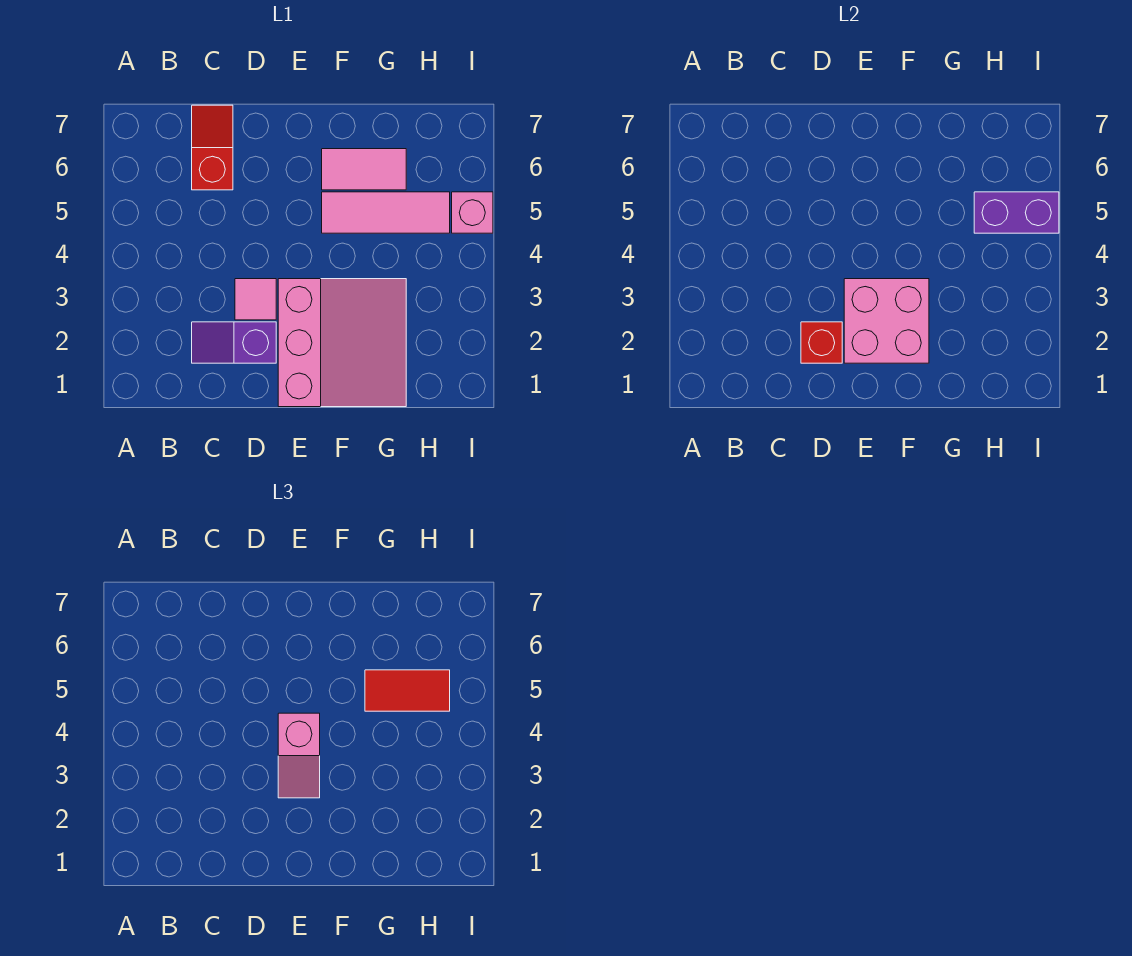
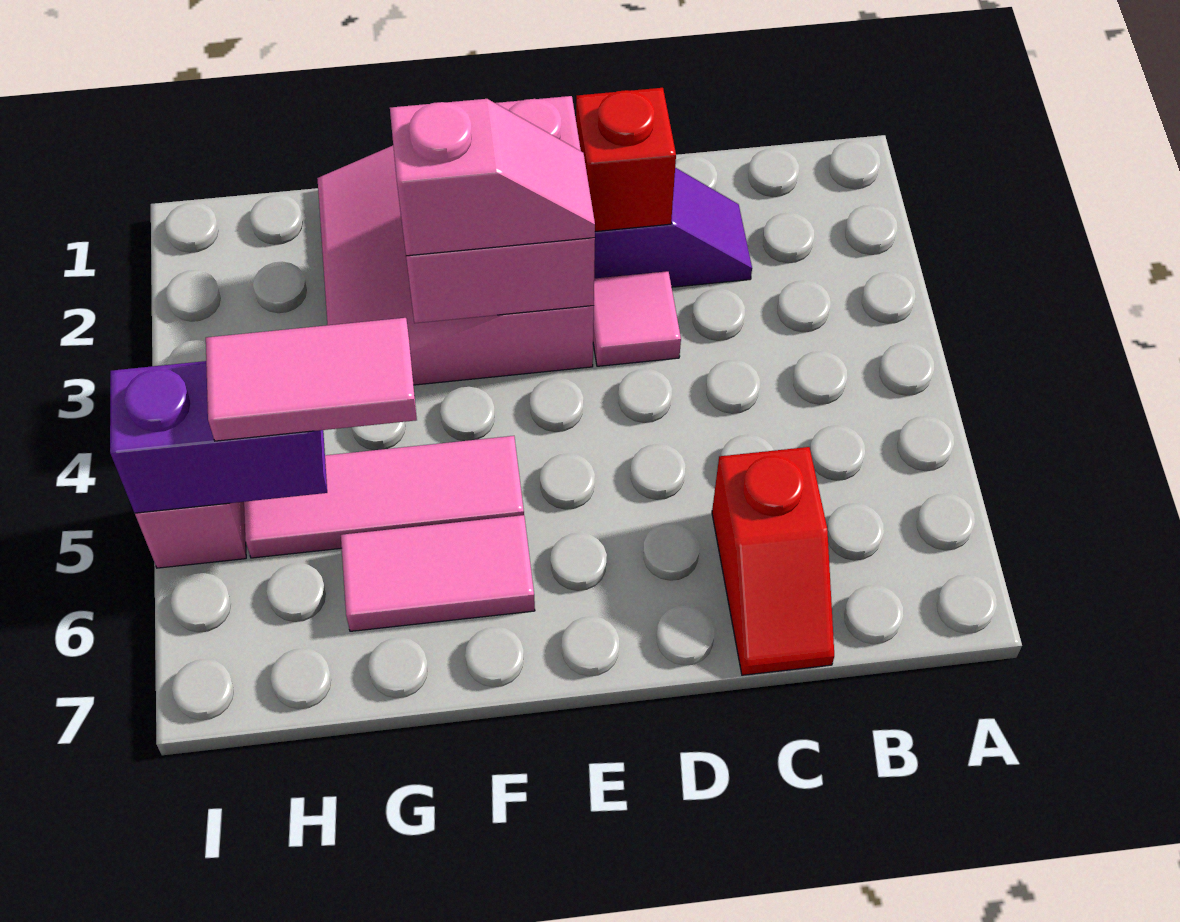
pink slope E3:E4 level 3 top 4 -> pink slope E3:F3 level 3 top F
red tile G5:H5 level 3 -> pink tile G5:H5 level 3

